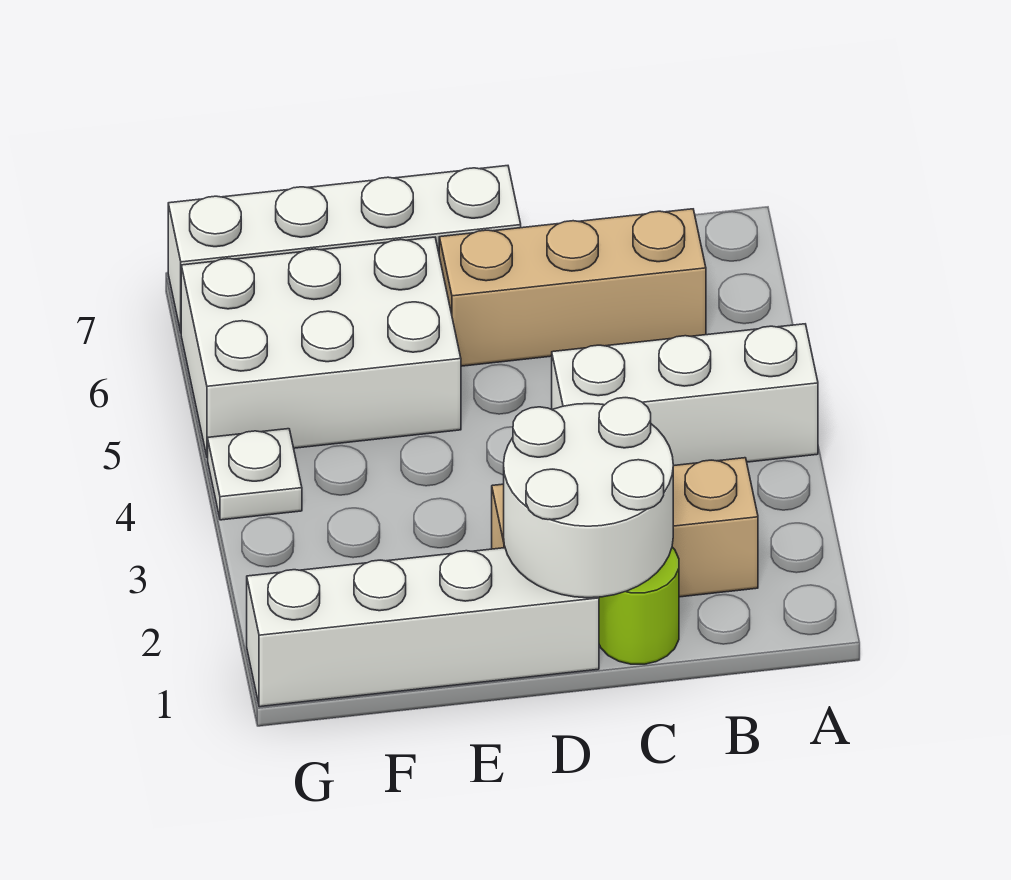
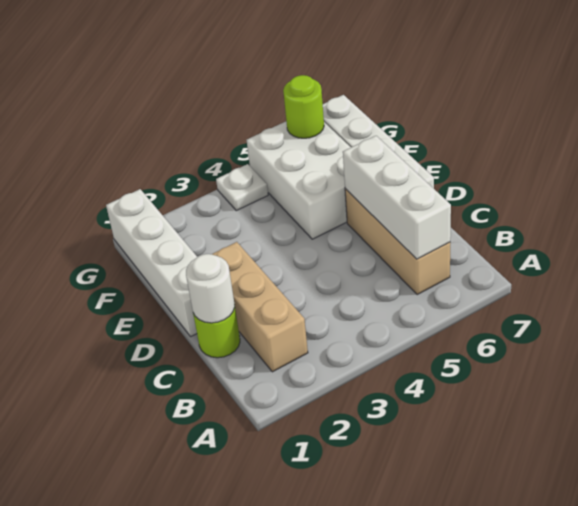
white brick A4:C4 level 1 -> white brick B6:D6 level 2
white round brick C1:D2 level 2 -> white round brick C1 level 2
none -> lime round brick G6 level 2

